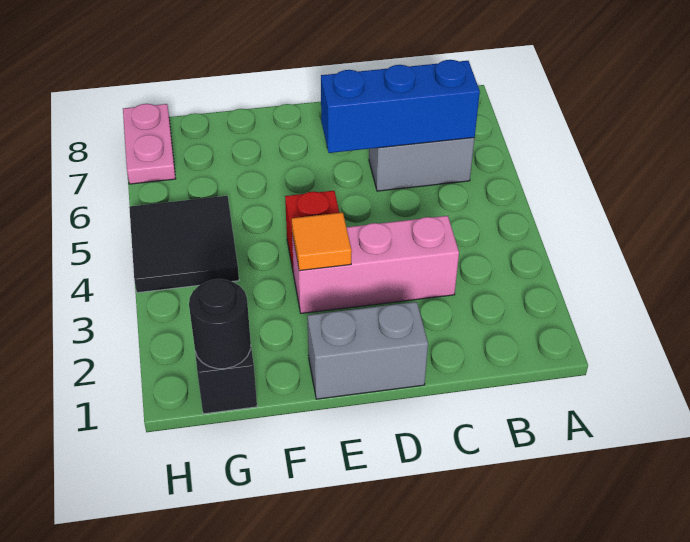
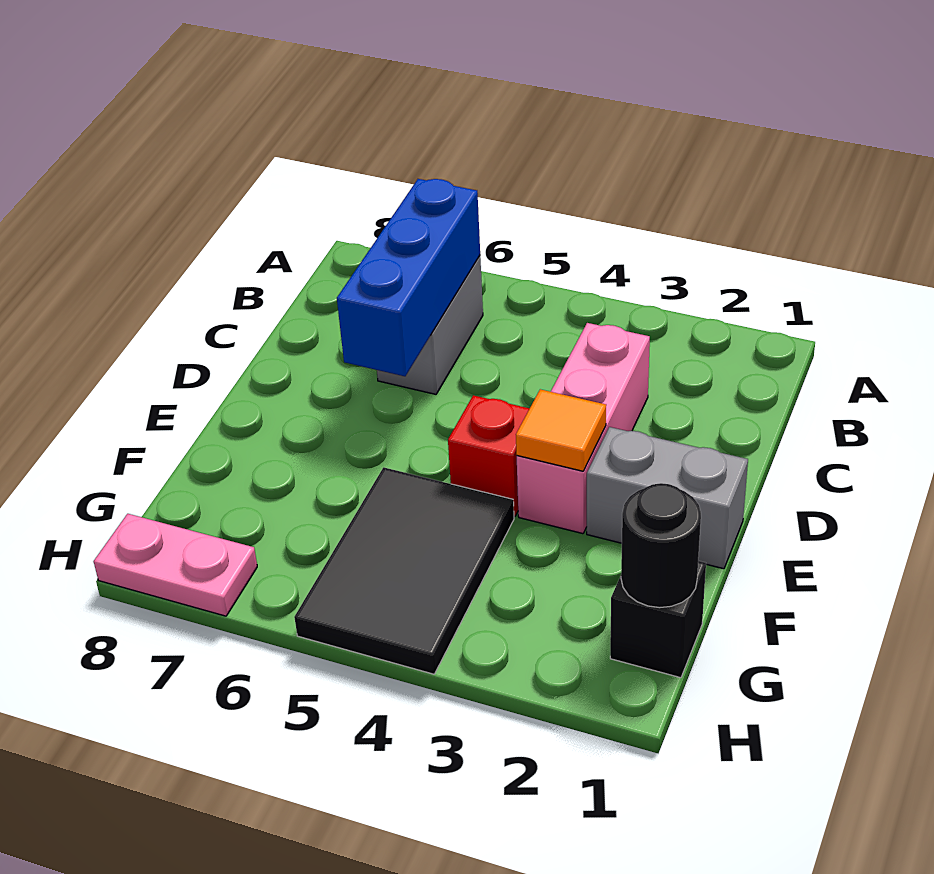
grey brick D1:E1 level 1 -> grey brick E1:E2 level 1
black tile G4:H5 level 1 -> black tile F4:H5 level 1

